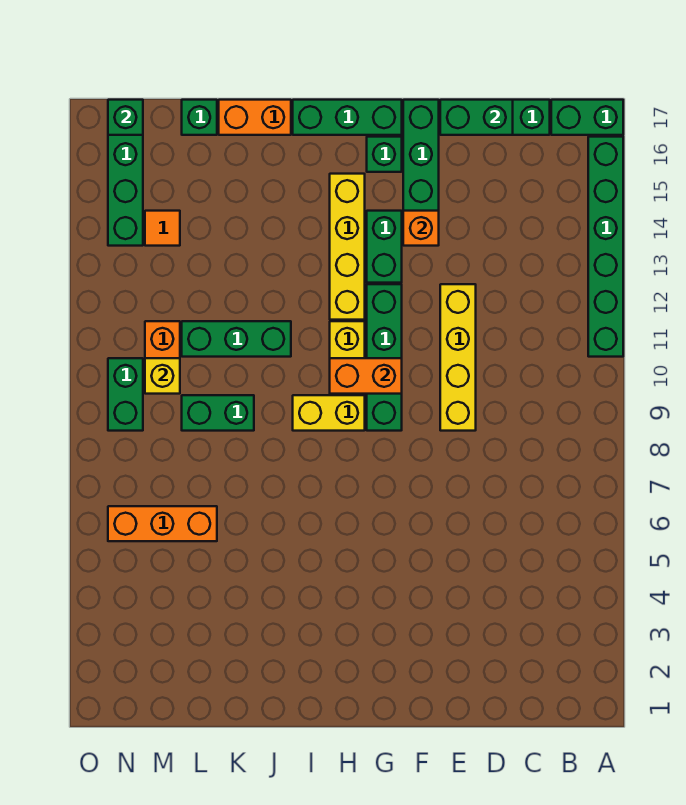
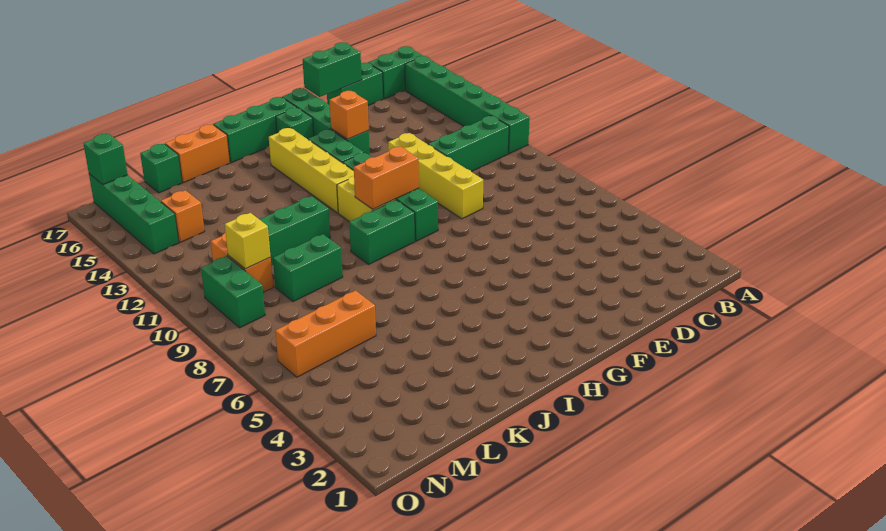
none -> green brick B11:D11 level 1
yellow brick H9:I9 level 1 -> green brick H9:I9 level 1
orange tile M14 level 1 -> orange brick M14 level 1

